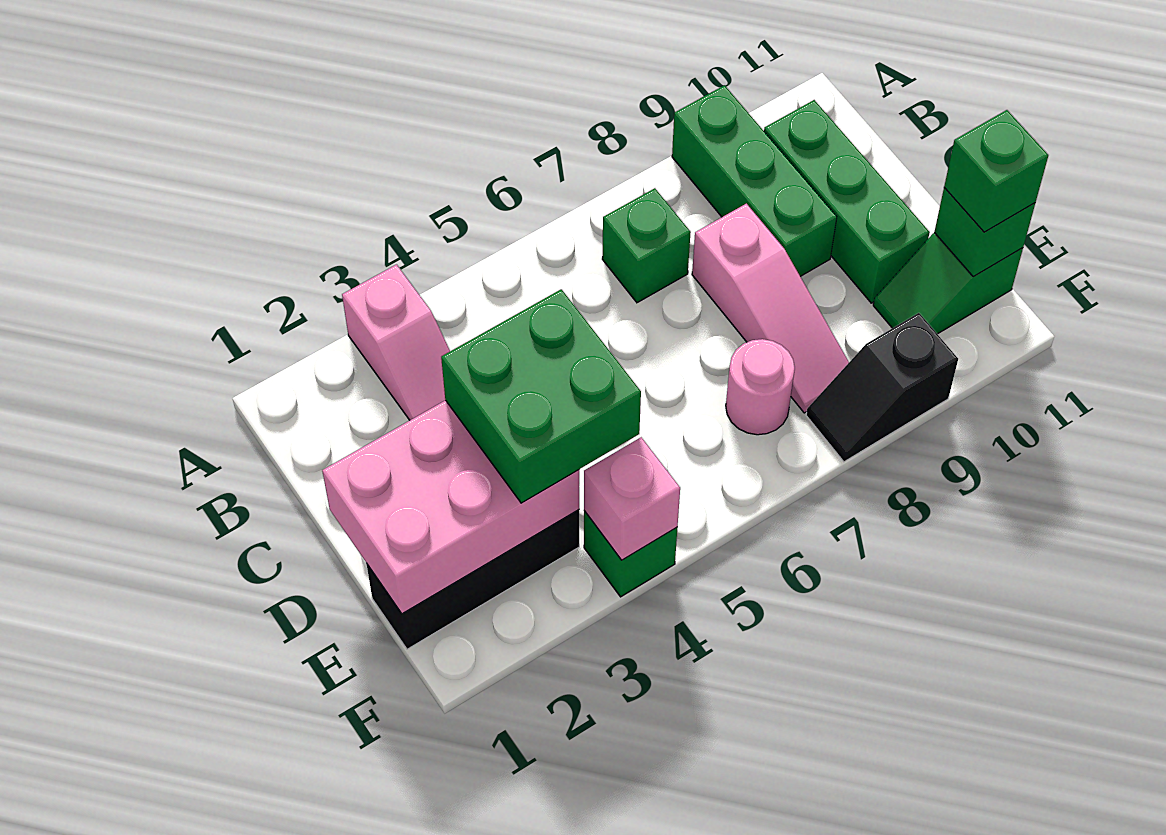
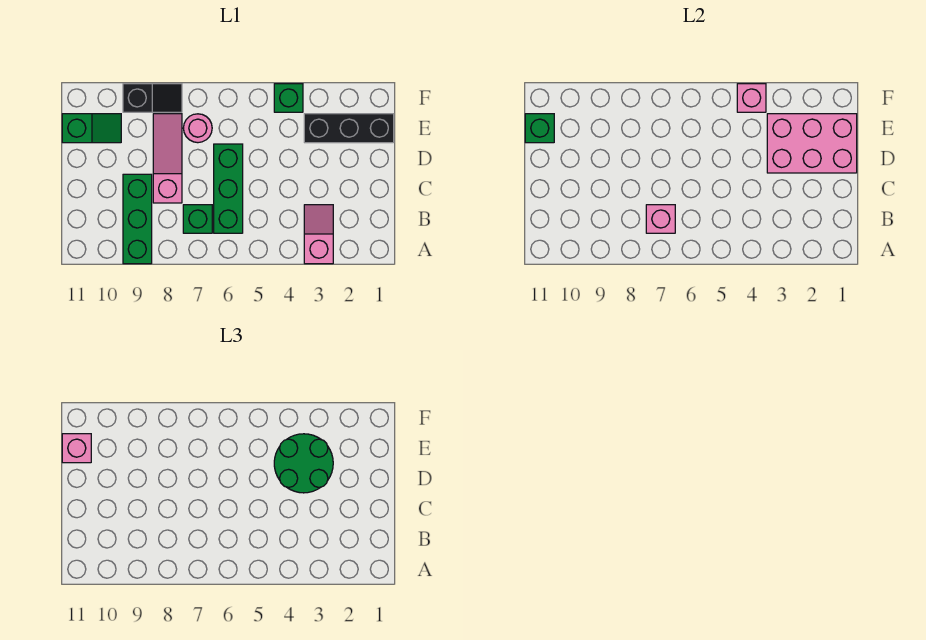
none -> pink brick B7 level 2
green brick B10:D10 level 1 -> green brick B6:D6 level 1
green brick D3:E4 level 3 -> green round brick D3:E4 level 3
green brick E11 level 3 -> pink brick E11 level 3

